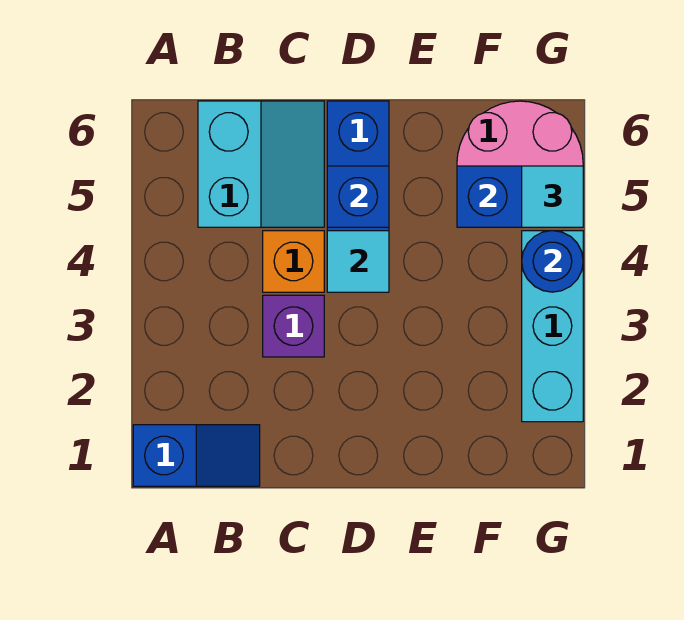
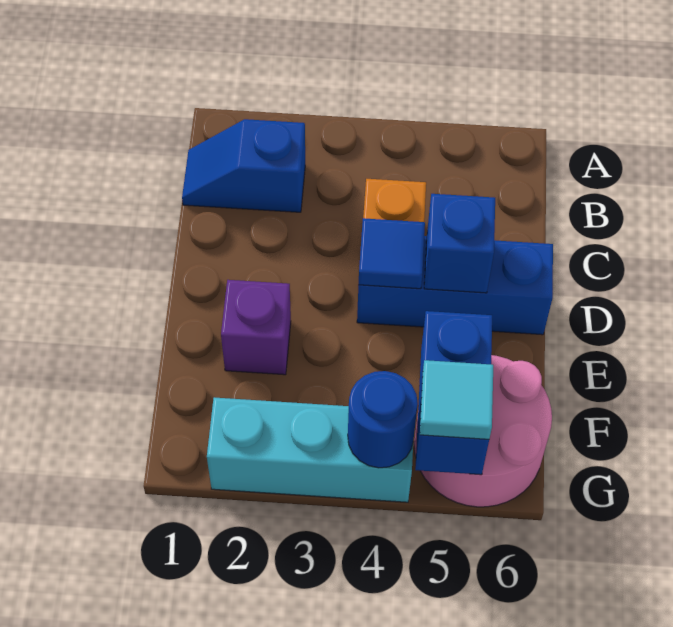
blue slope A1:B1 level 1 top A -> blue slope B1:B2 level 1 top 2
cyan slope B5:C6 level 1 top B -> none
purple brick C3 level 1 -> purple brick E2 level 1
cyan tile D4 level 2 -> blue tile D4 level 2

